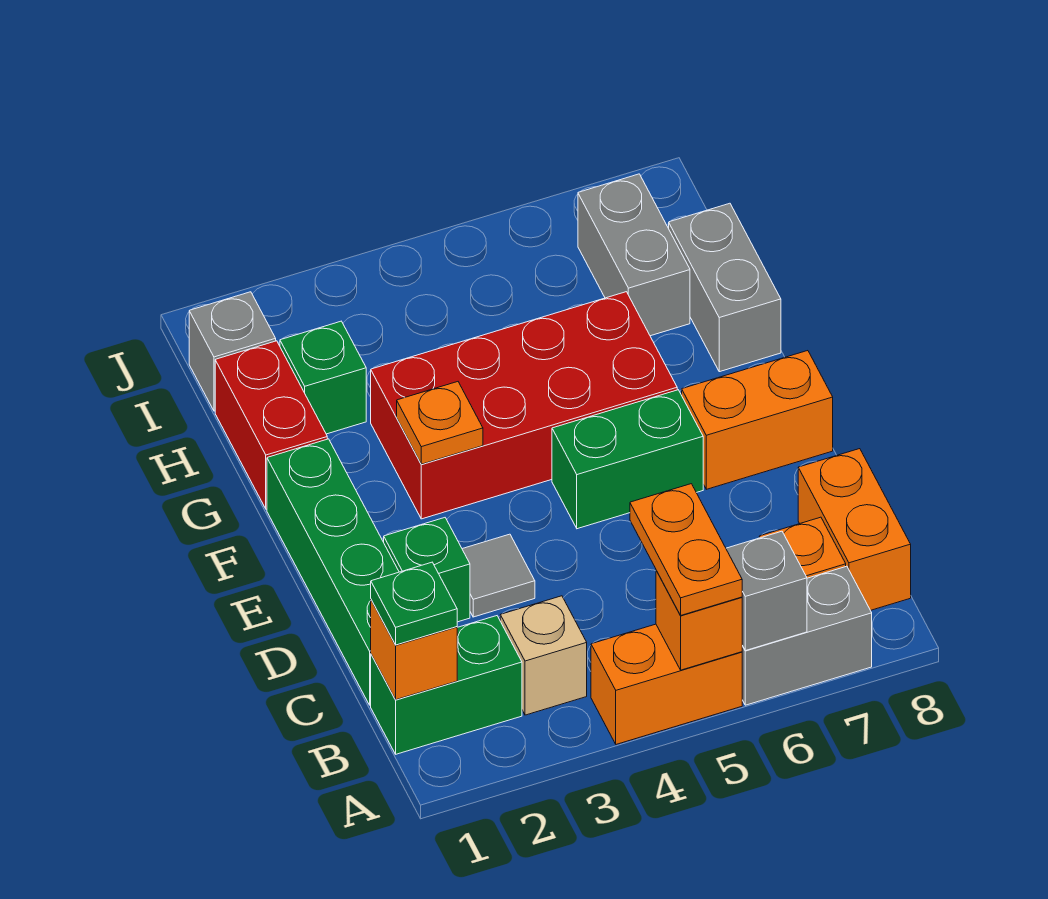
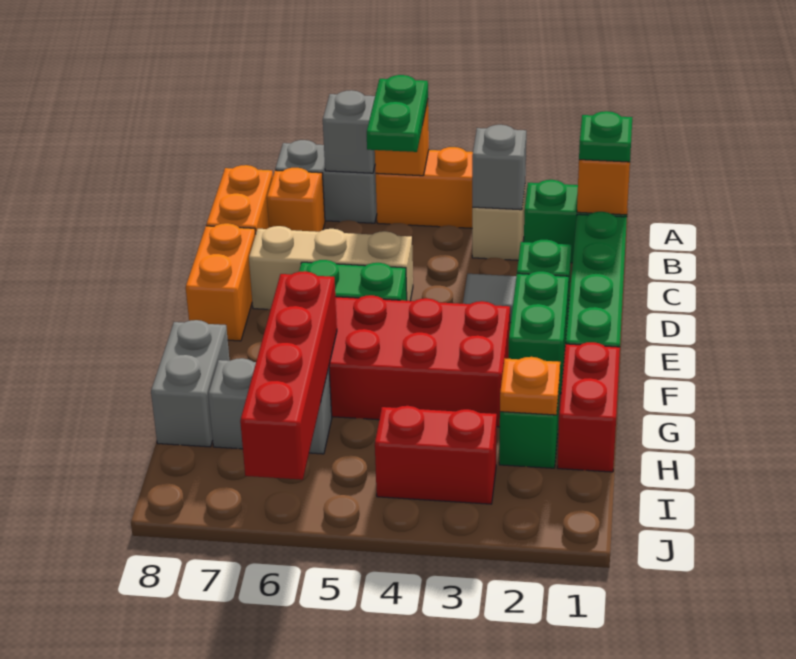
orange plate A5:B5 level 3 -> green plate A5:B5 level 3
none -> tan brick D5:D7 level 1
none -> green brick E2:F2 level 1
orange brick E7:E8 level 1 -> orange brick D8:E8 level 1
orange plate F3 level 2 -> orange plate H2 level 2
none -> red brick G6:J6 level 2
grey brick H7:I7 level 1 -> grey brick H6:H7 level 1
grey brick I1 level 1 -> grey brick B3 level 2
none -> red brick I3:I4 level 1

